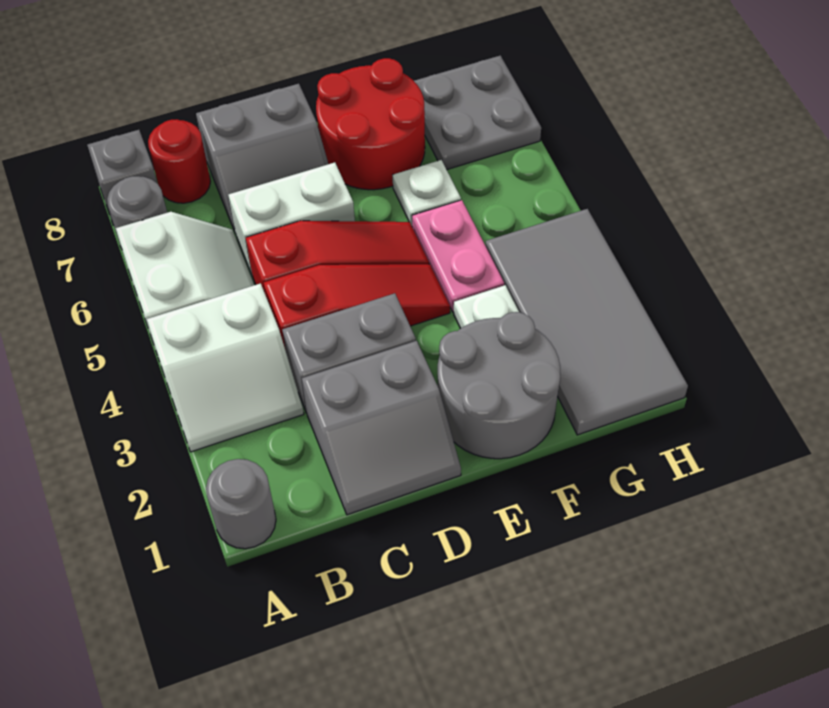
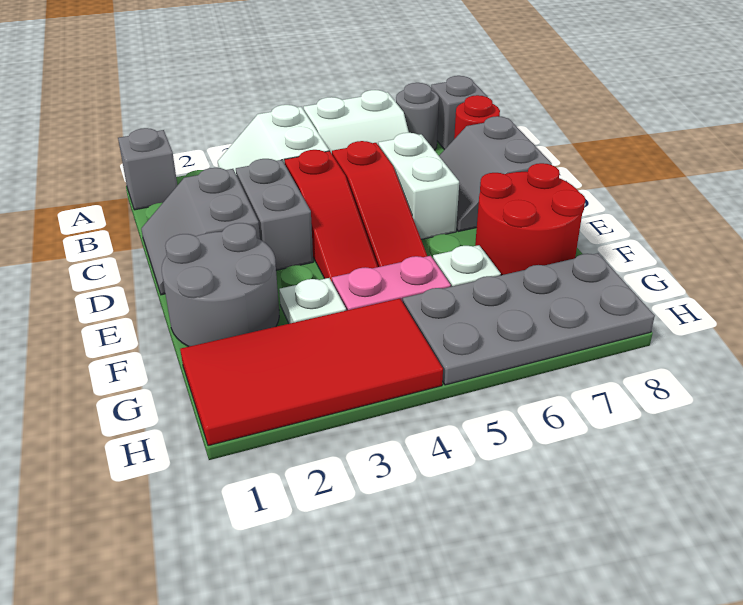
grey round brick A1 level 1 -> grey brick A1 level 1
grey tile G1:H4 level 1 -> red tile G1:H4 level 1
grey plate G7:H8 level 1 -> grey plate G5:H8 level 1

